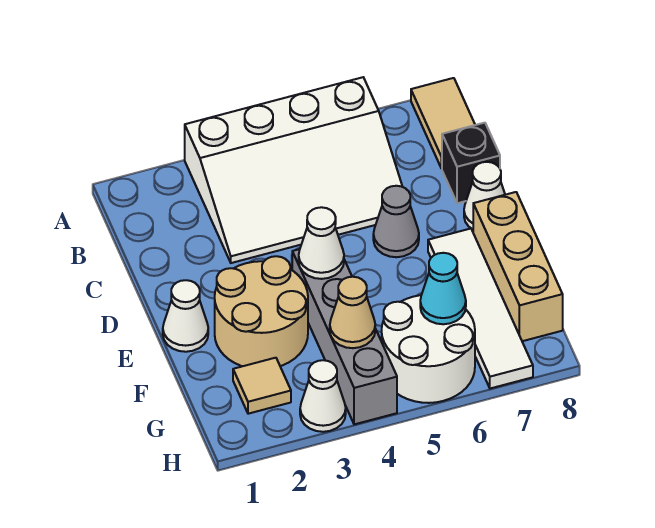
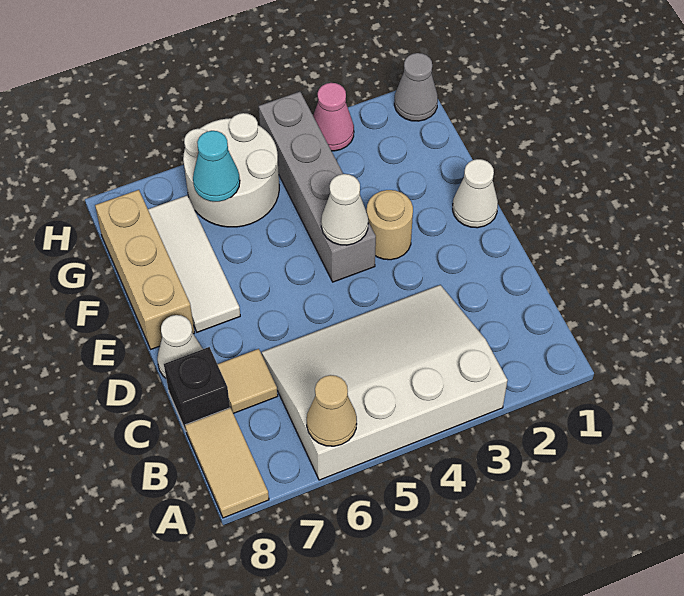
grey cone D6 level 1 -> grey cone H1 level 1
tan round brick E2:F3 level 1 -> tan round brick E3 level 1
white tile E7:H7 level 1 -> white tile E7:G7 level 1
tan tile G2 level 1 -> tan tile C7 level 1
tan cone G4 level 2 -> tan cone A6 level 2
white cone H3 level 1 -> pink cone H3 level 1

